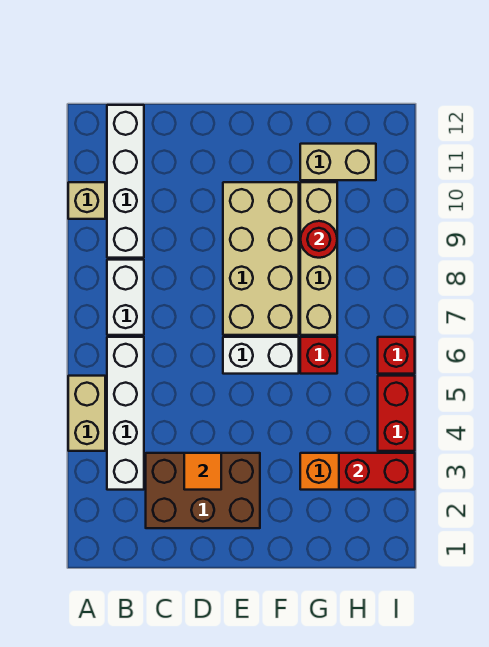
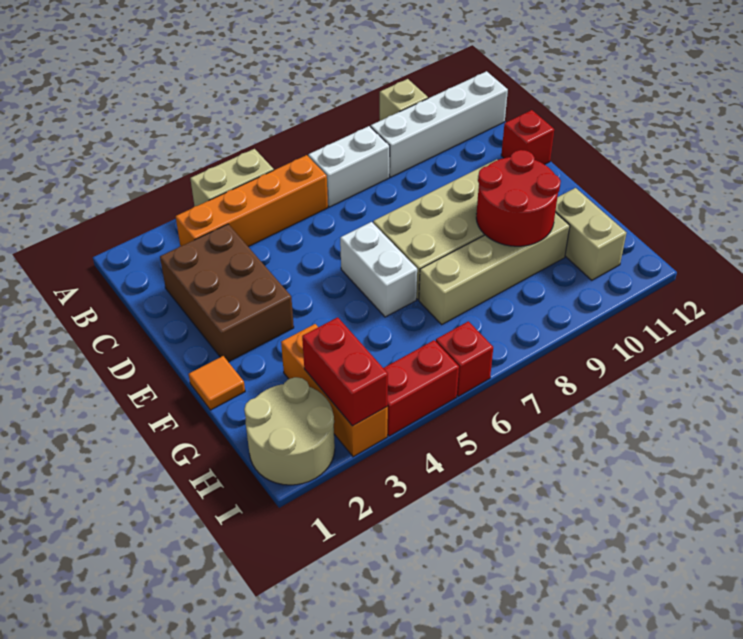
white brick B3:B6 level 1 -> orange brick B3:B6 level 1
orange tile D3 level 2 -> orange tile F1 level 1
red brick G6 level 1 -> red brick D12 level 1
red round brick G9 level 2 -> red round brick F9:G10 level 2
none -> tan round brick H1:I2 level 1

